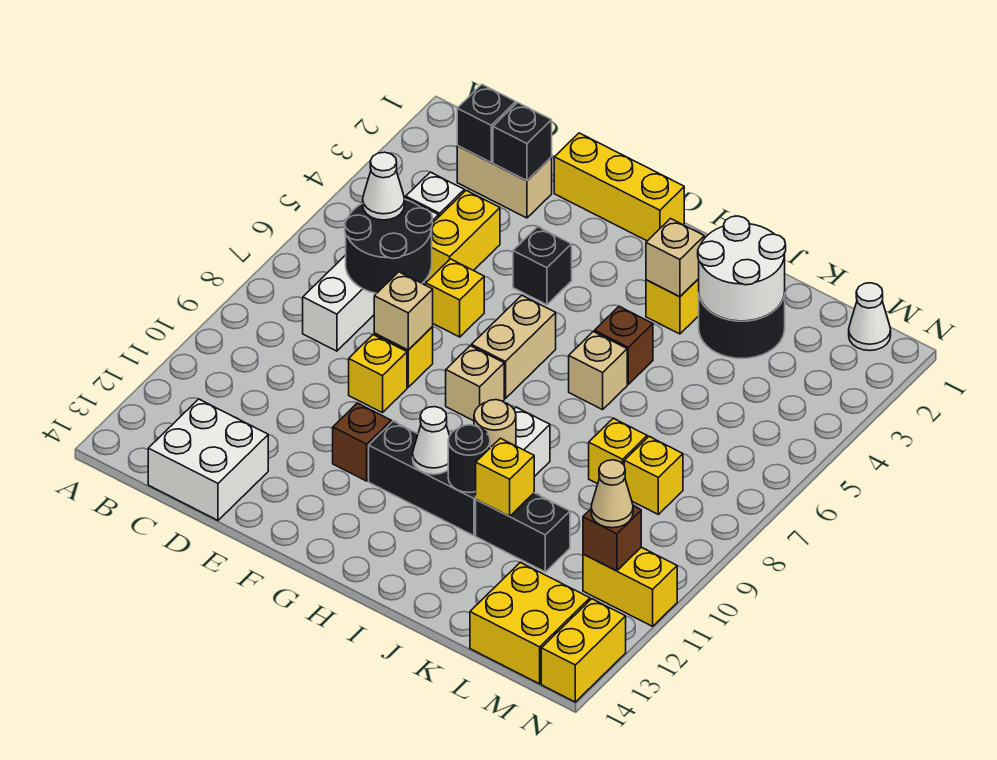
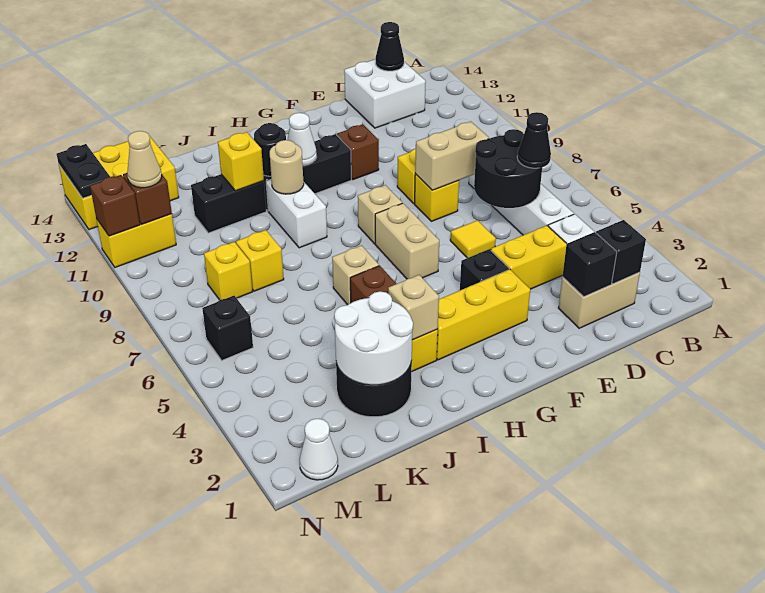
white cone C6 level 3 -> black cone C6 level 3
none -> black cone C14 level 2
yellow brick D4:D5 level 1 -> yellow brick D4:E4 level 1
yellow brick E1:G1 level 1 -> yellow brick F3:H3 level 1
yellow brick E6 level 1 -> yellow tile E6 level 1
tan brick E8 level 2 -> tan brick D8:E8 level 2
none -> black brick M6 level 1
none -> brown brick N11 level 2
none -> black plate N13:N14 level 2

